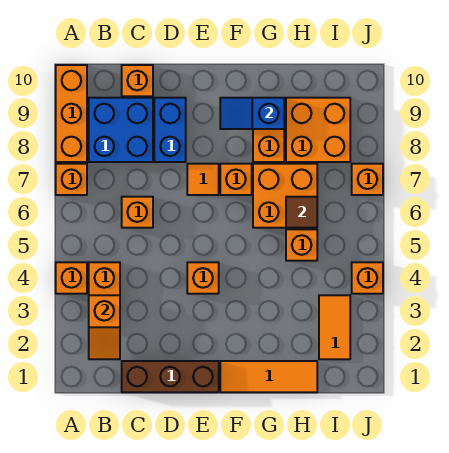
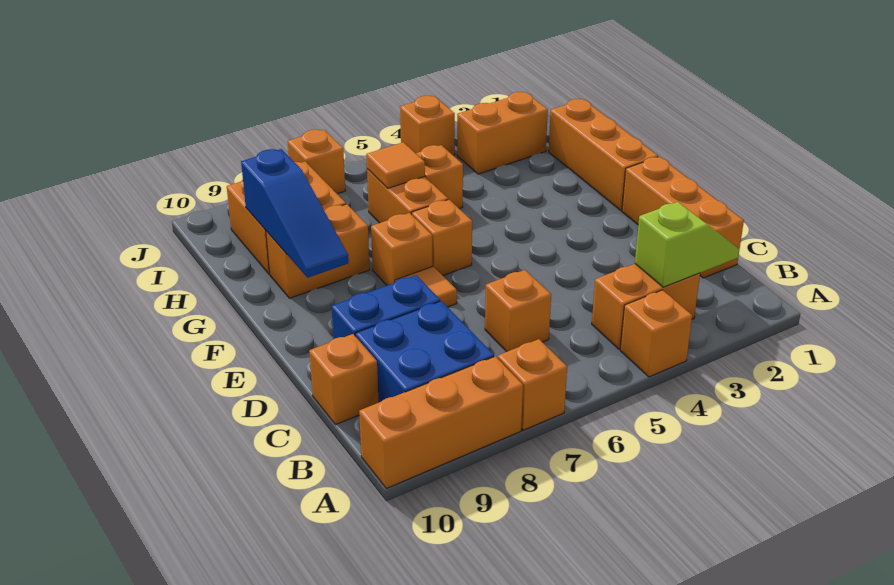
orange slope B2:B3 level 2 top 3 -> lime slope B2:B3 level 2 top 3
brown brick C1:E1 level 1 -> orange brick C1:E1 level 1
orange brick E4 level 1 -> orange brick F6 level 1
orange tile F1:H1 level 1 -> orange brick F1:H1 level 1
blue slope F9:G9 level 2 top G -> blue slope F9:H9 level 2 top H
orange brick G6:H7 level 1 -> orange brick G6:H6 level 1
brown tile H6 level 2 -> orange tile H6 level 2
orange tile I2:I3 level 1 -> orange brick I2:I3 level 1

